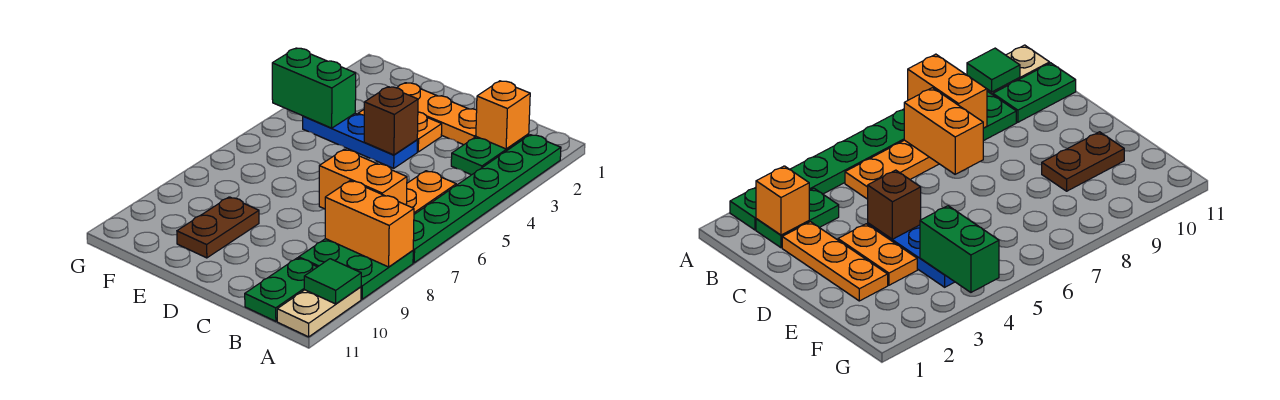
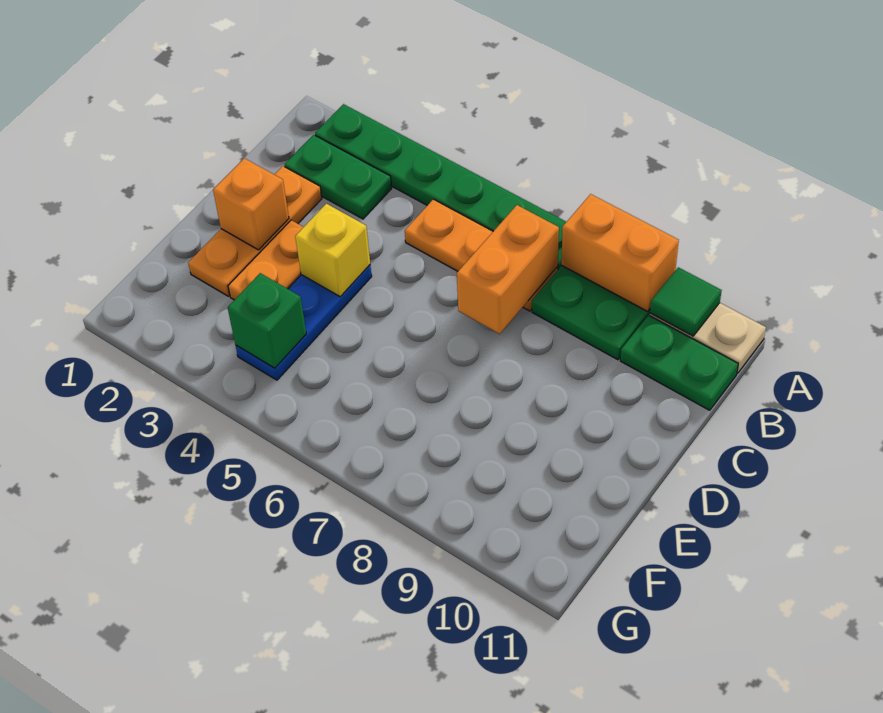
orange brick A8:B8 level 2 -> orange brick A8:A9 level 2
orange brick B2 level 2 -> orange brick D2 level 2
brown brick D4 level 2 -> yellow brick D4 level 2
brown plate E9:E10 level 1 -> none
green brick F4:G4 level 2 -> green brick F4 level 2

